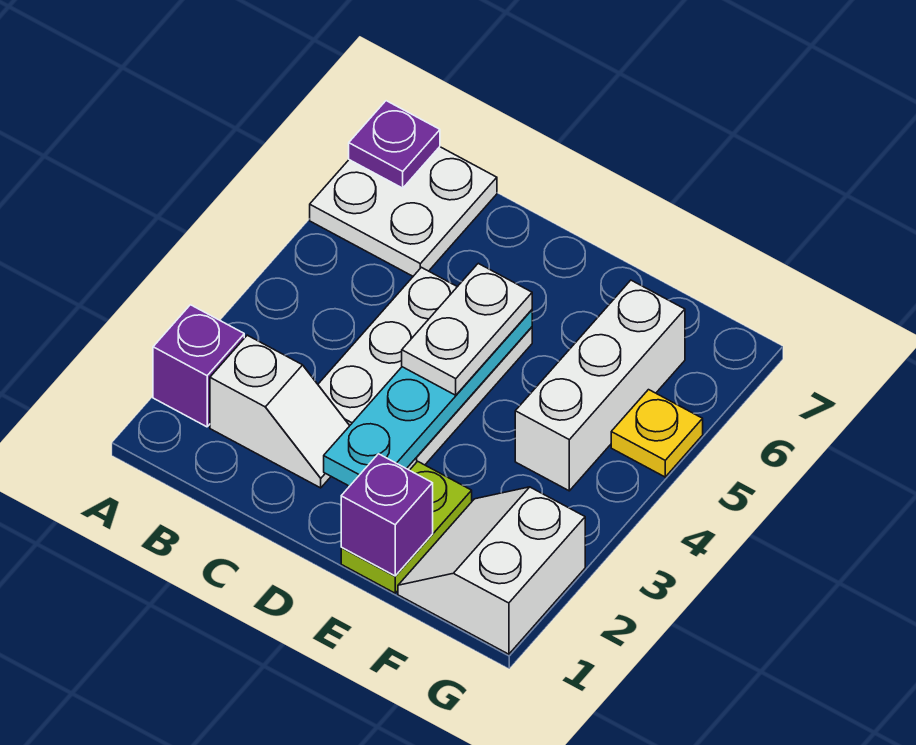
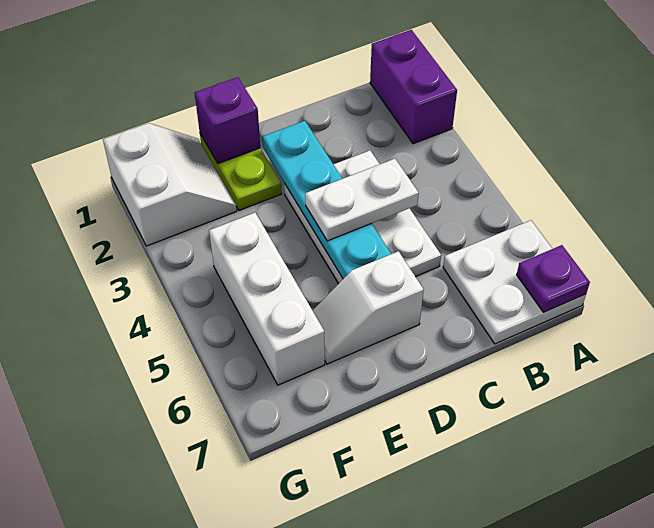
purple brick A2 level 1 -> purple brick A1:A2 level 1
white slope B2:C2 level 1 top B -> white slope D6:E6 level 1 top D
white plate D4:D5 level 3 -> white plate C4:D4 level 3
yellow plate G5 level 1 -> none

